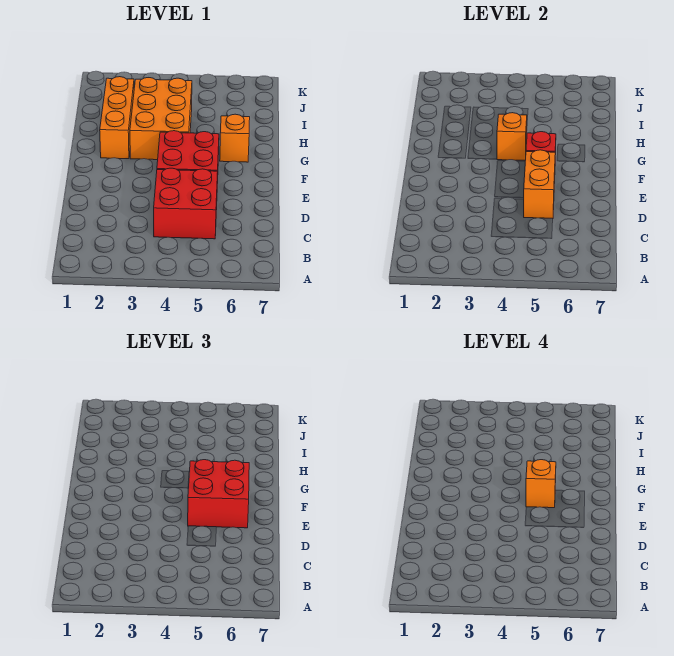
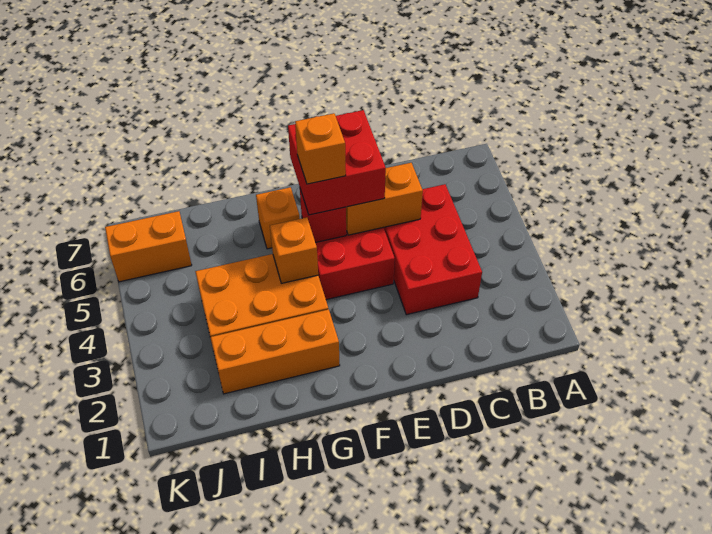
red brick C4:D5 level 1 -> red brick C3:D5 level 1
none -> orange brick J6:K6 level 1

